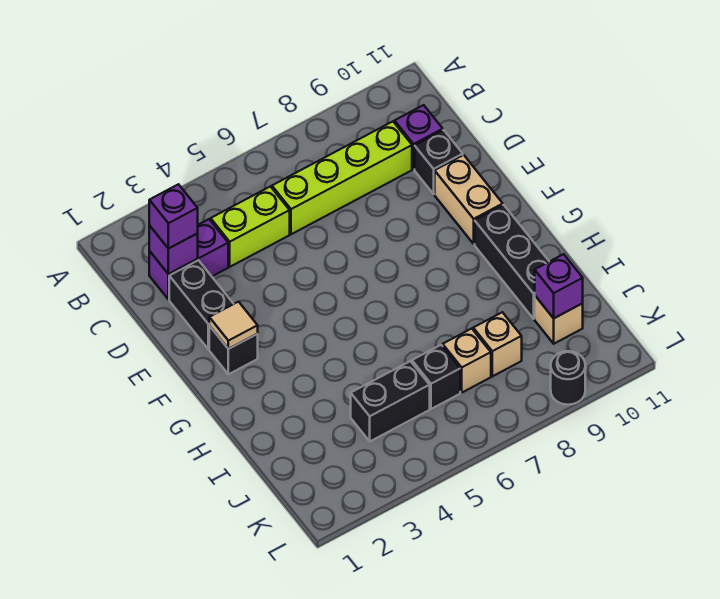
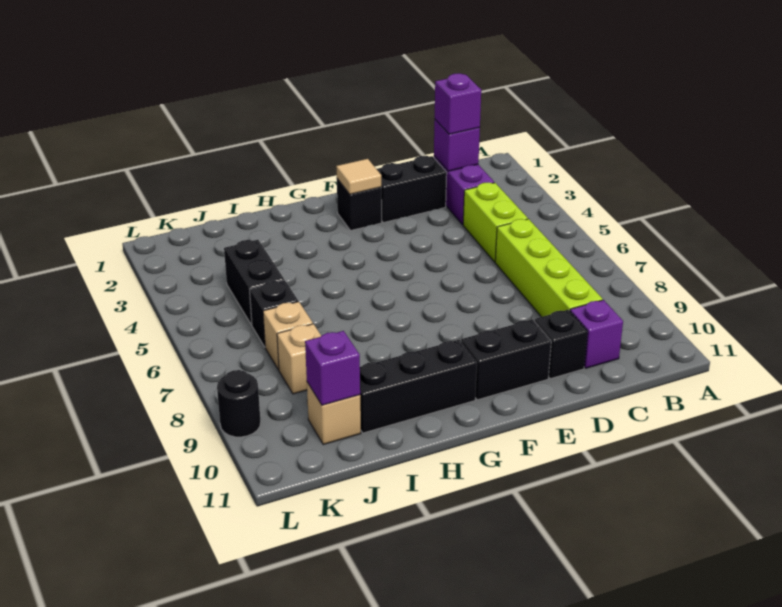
tan brick E10:F10 level 1 -> black brick E10:F10 level 1

